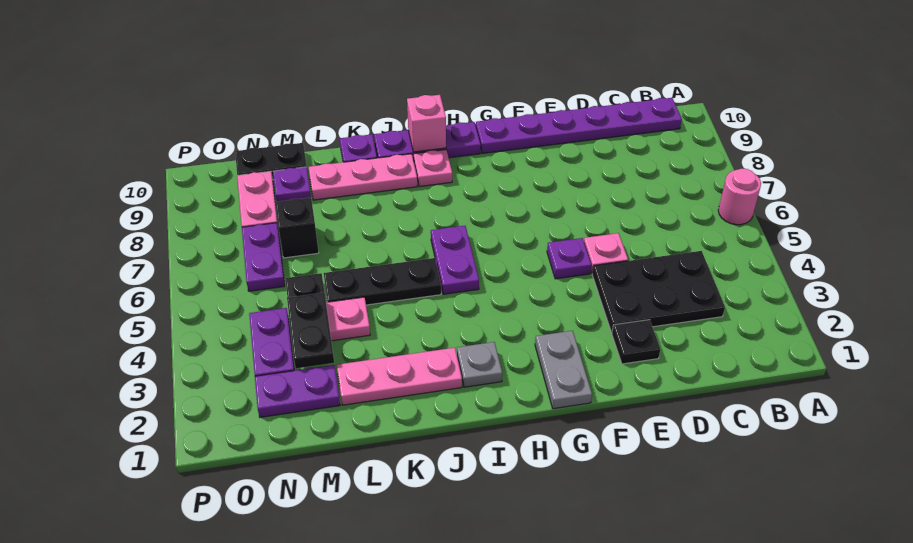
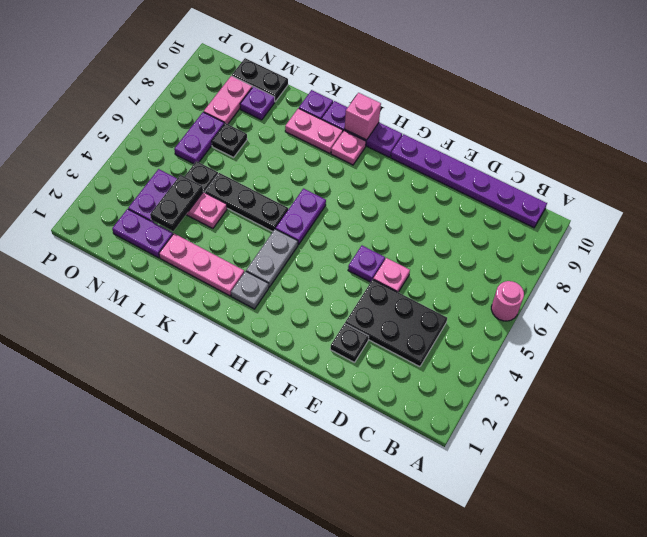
grey plate G1:G2 level 1 -> grey plate I3:I4 level 1
pink plate J9:L9 level 1 -> pink plate J9:K9 level 1
black brick M7 level 1 -> black plate M7 level 1

